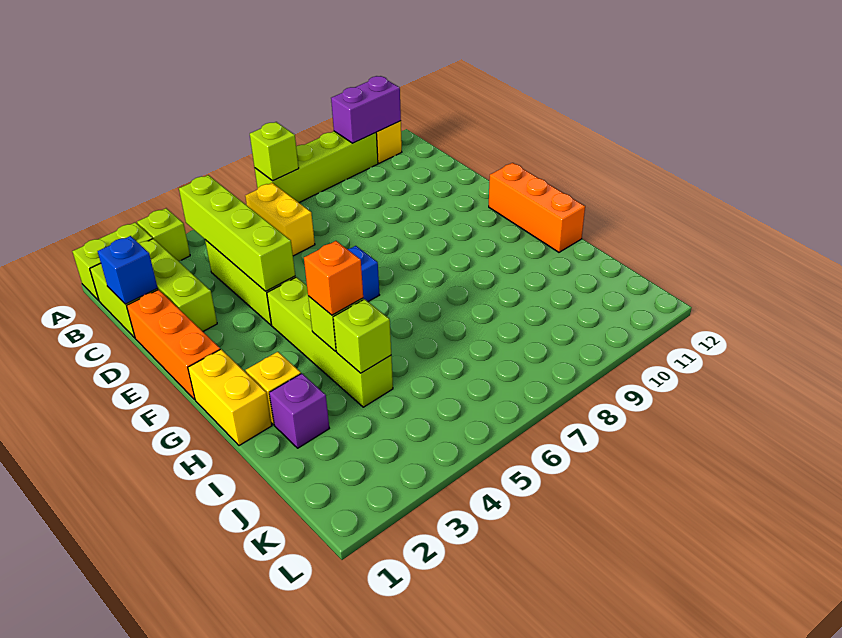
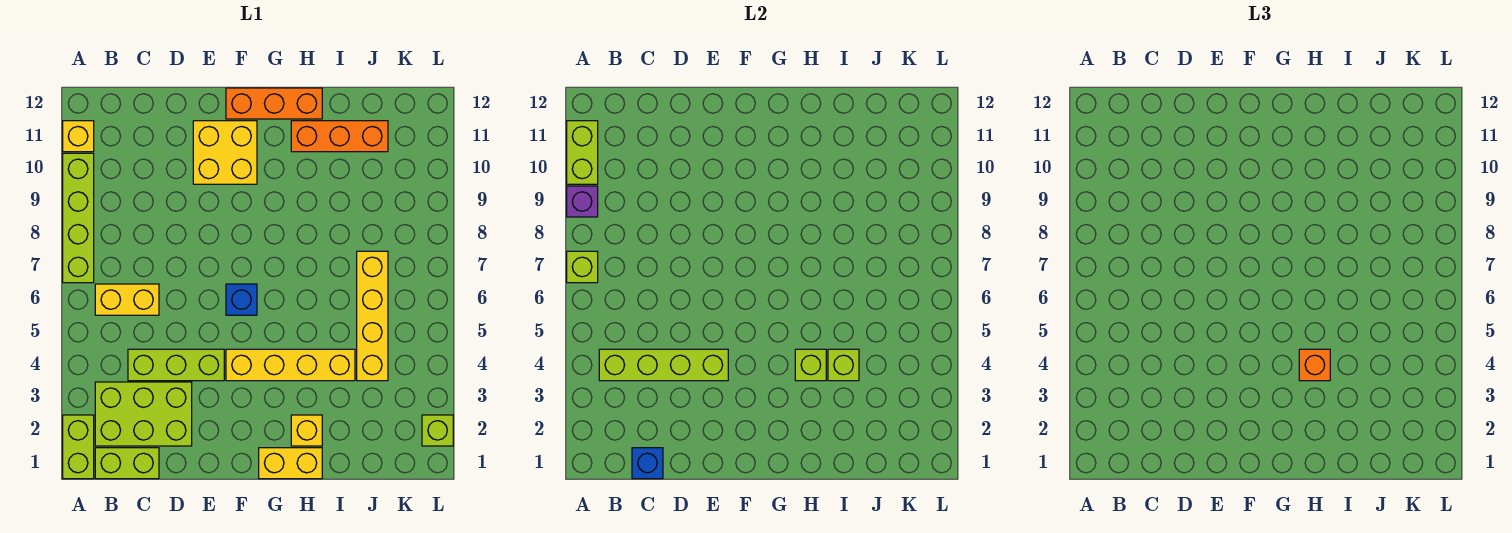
lime brick A3 level 1 -> lime brick L2 level 1
purple brick A10:A11 level 2 -> lime brick A10:A11 level 2
lime brick B2:D2 level 1 -> lime brick B2:D3 level 1
orange brick D1:F1 level 1 -> orange brick H11:J11 level 1
none -> yellow brick E10:F11 level 1
lime brick F4:I4 level 1 -> yellow brick F4:I4 level 1
purple brick I2 level 1 -> purple brick A9 level 2
none -> yellow brick J4:J7 level 1

